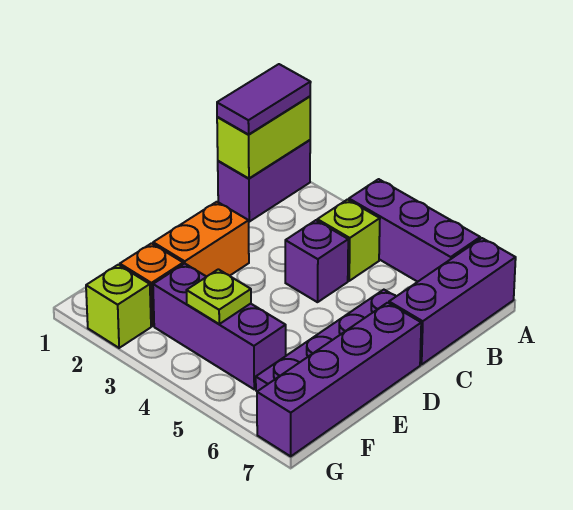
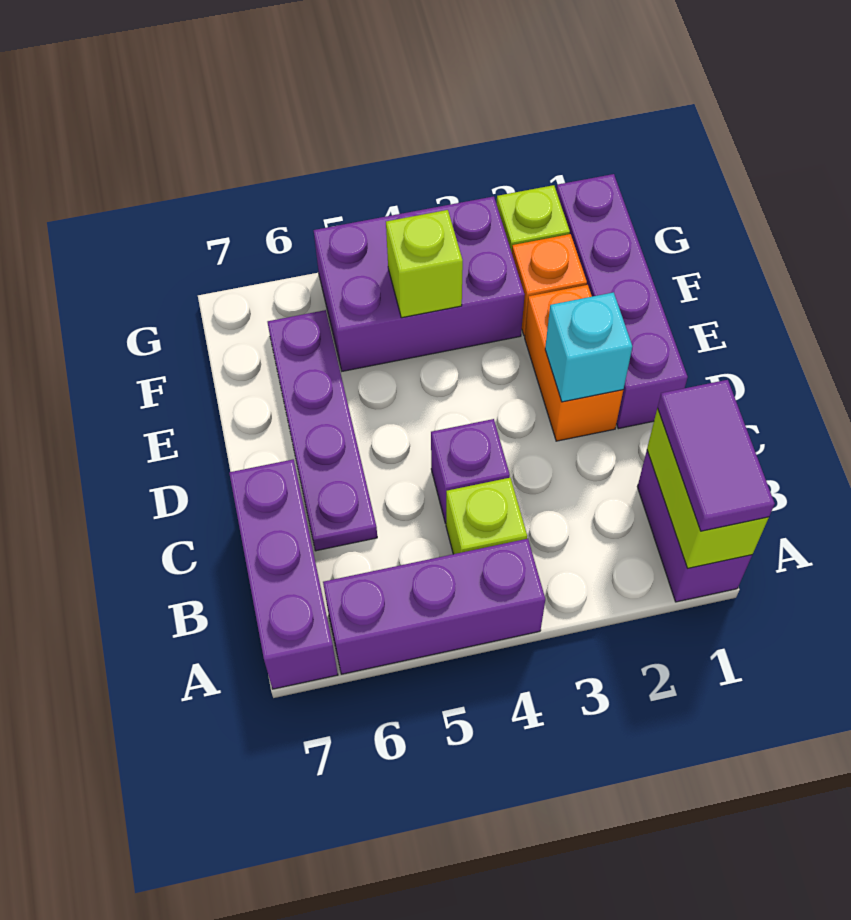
none -> cyan brick D2 level 2
purple brick D7:G7 level 1 -> purple brick D1:G1 level 1
purple brick F3:F5 level 1 -> purple brick F3:G5 level 1
lime plate F4 level 2 -> lime brick F4 level 2

